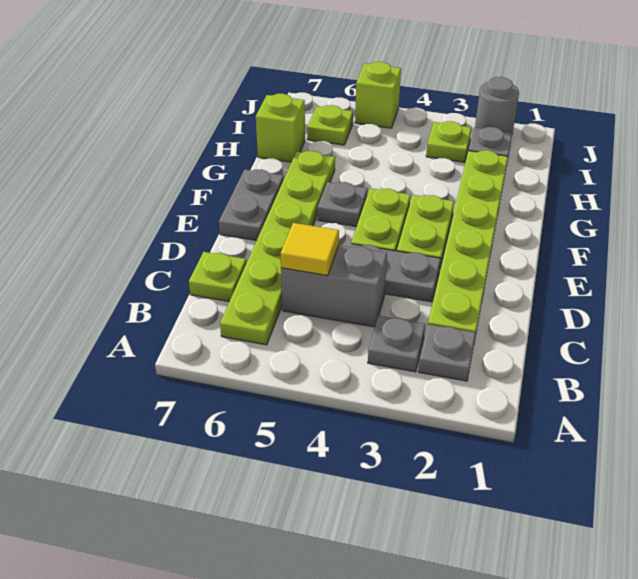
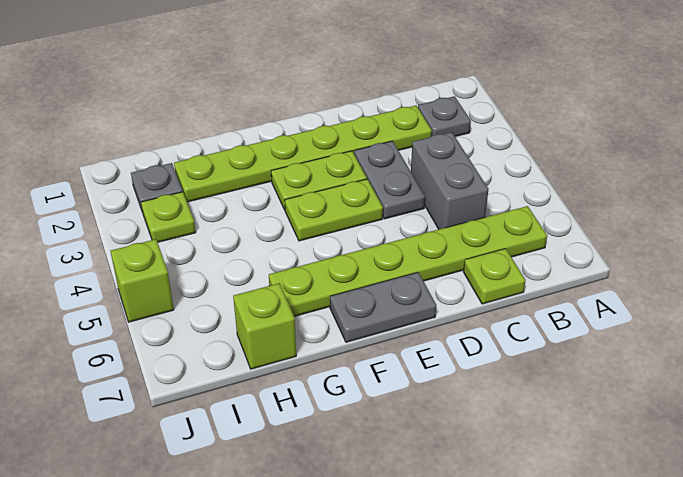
grey plate B3 level 1 -> none
yellow tile C5 level 2 -> none
grey plate F5 level 1 -> none
lime plate I6 level 1 -> none
grey round brick J2 level 1 -> none

